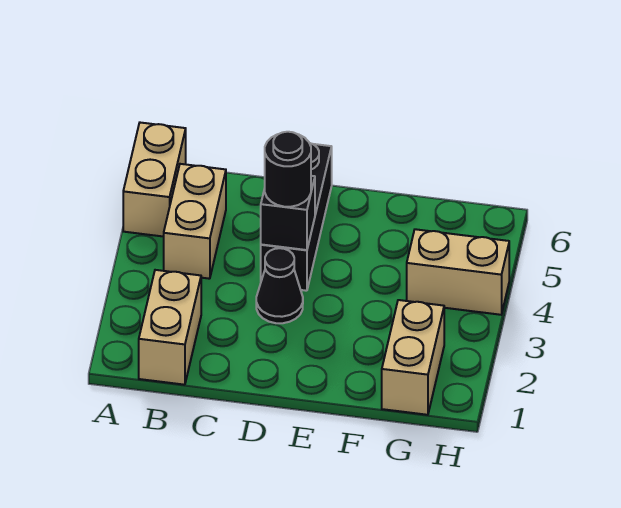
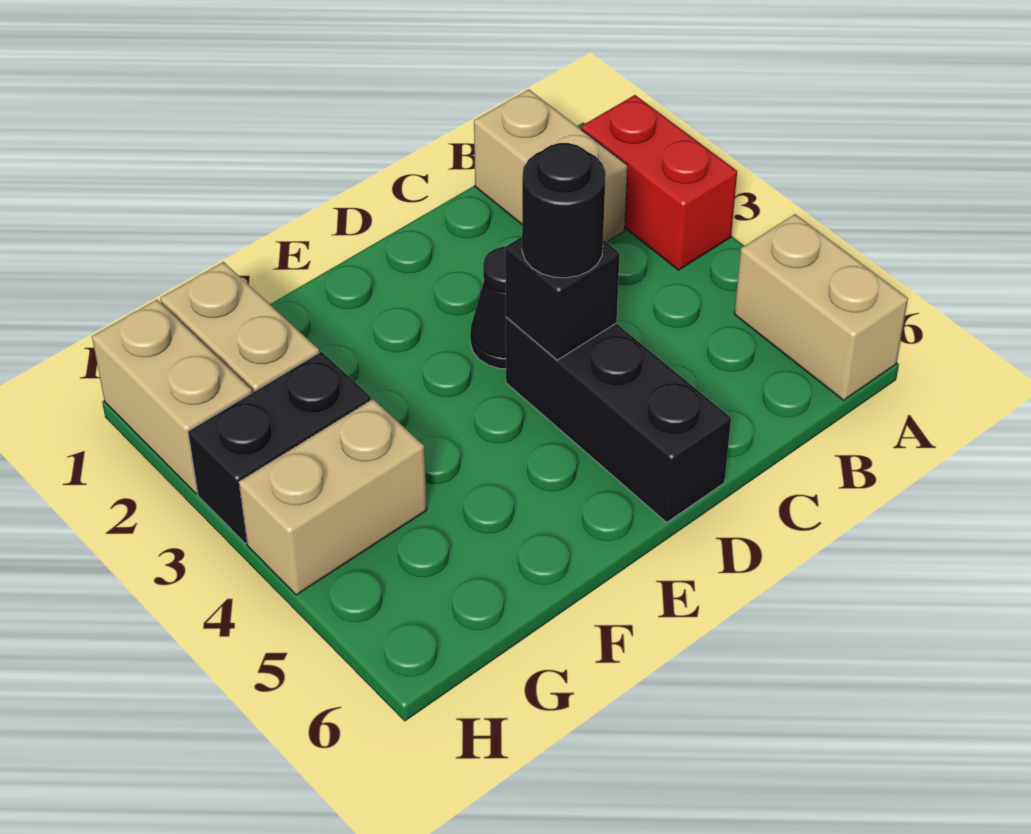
none -> red brick A2:A3 level 1
tan brick B4:B5 level 1 -> tan brick H1:H2 level 1
none -> black brick G3:H3 level 1

